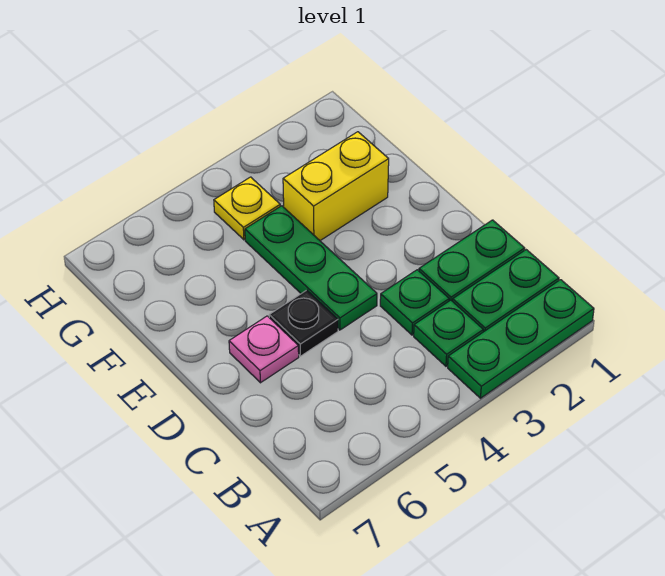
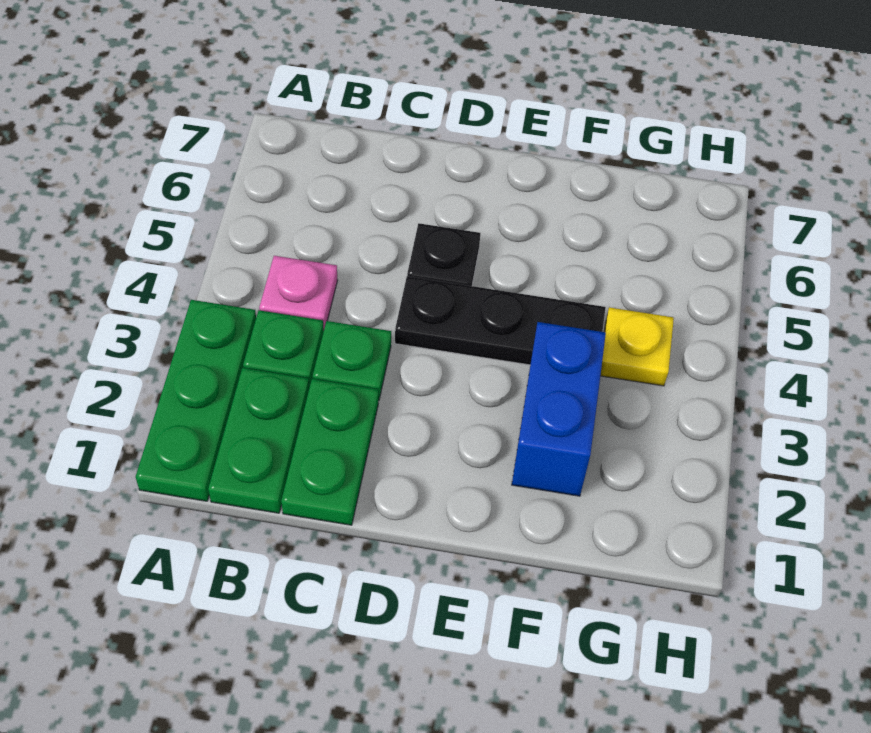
green plate D4:F4 level 1 -> black plate D4:F4 level 1
pink plate D6 level 1 -> pink plate B4 level 1
yellow brick F2:F3 level 1 -> blue brick F2:F3 level 1

